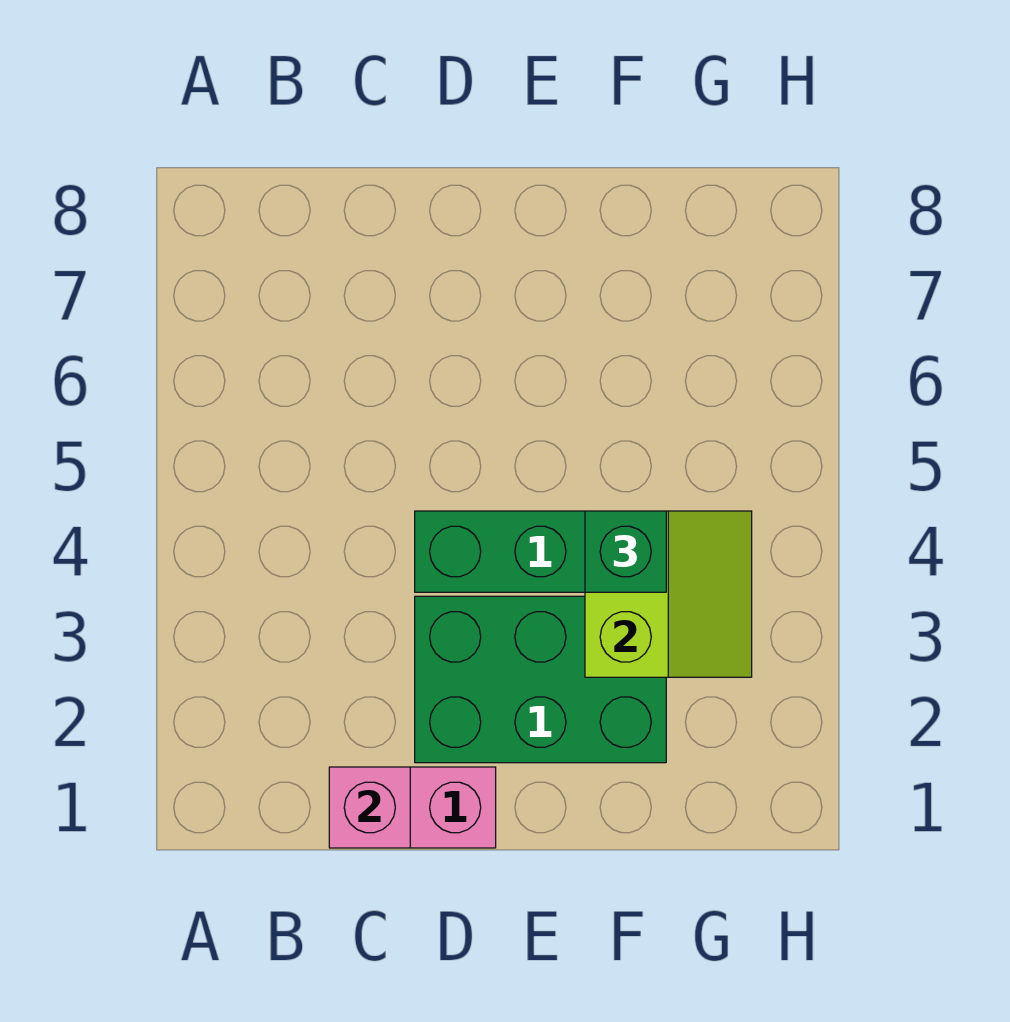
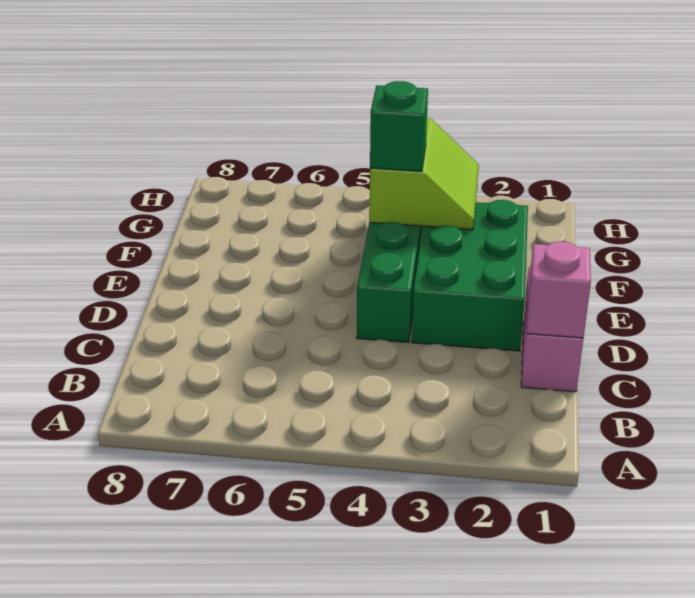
lime slope F3:G4 level 2 top F -> lime slope F3:G4 level 2 top 4

